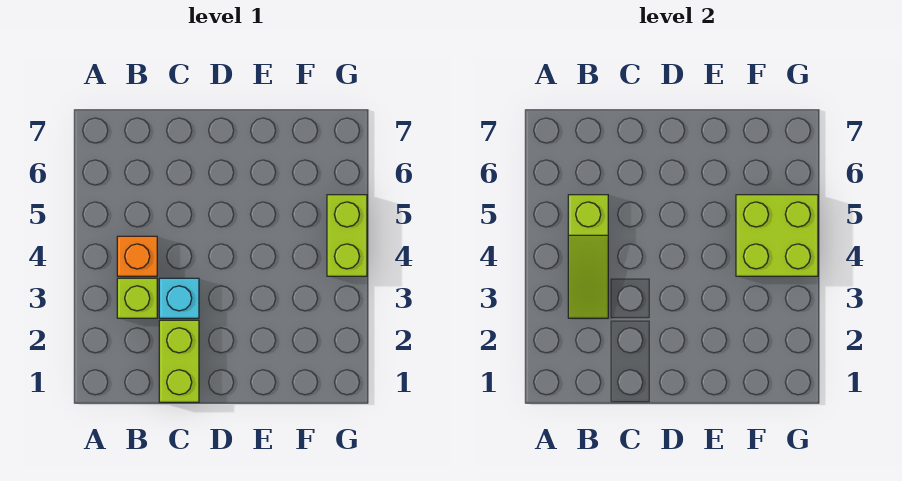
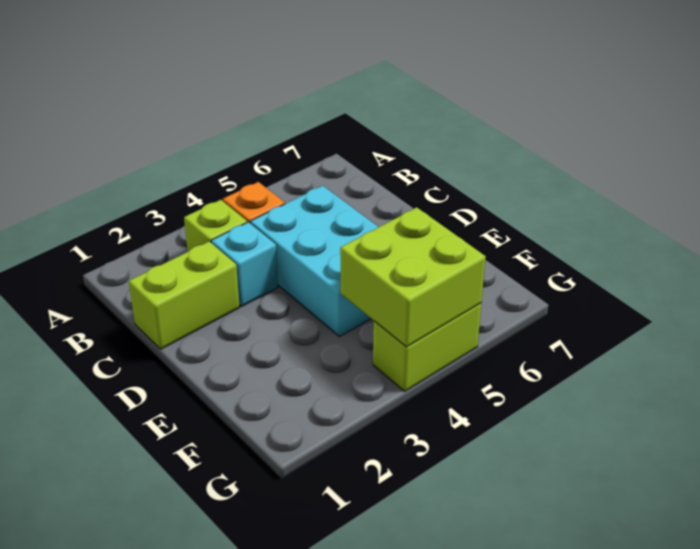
lime slope B3:B5 level 2 top 5 -> none
none -> cyan brick C4:E5 level 1

